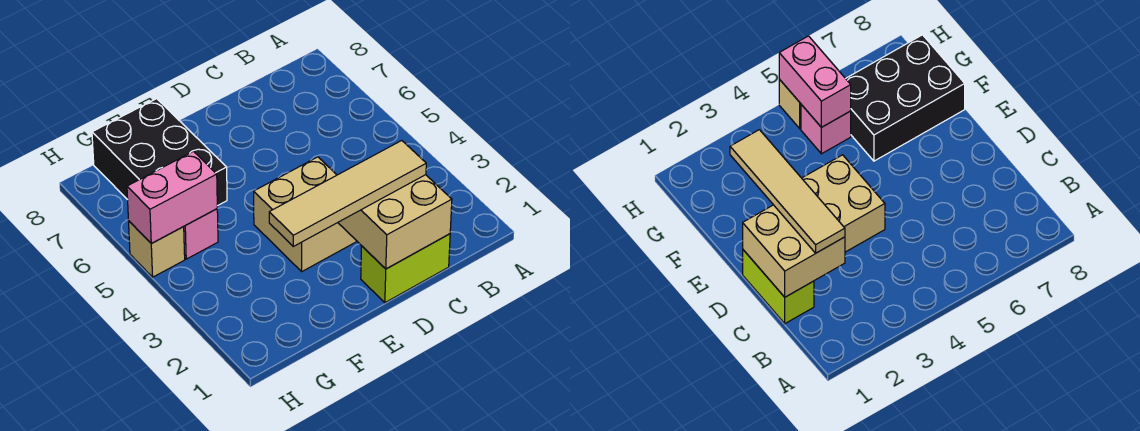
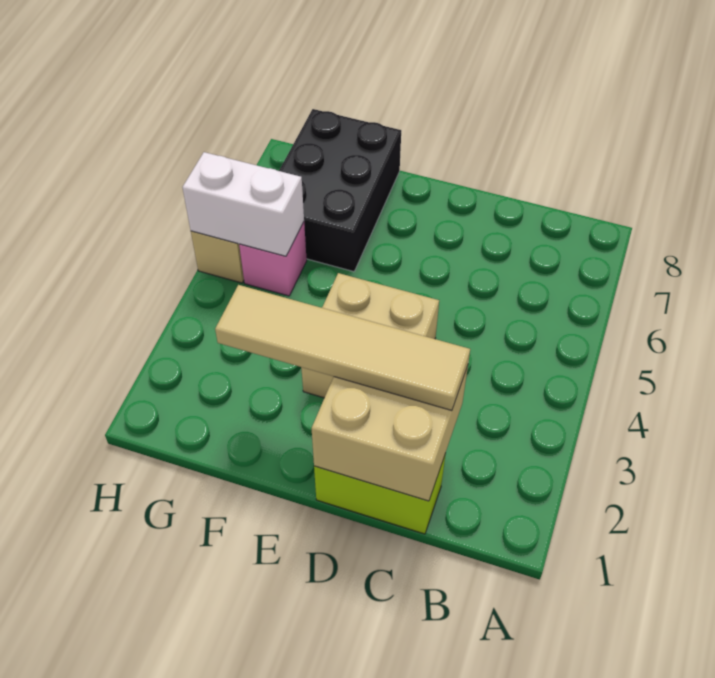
pink brick G5:H5 level 2 -> white brick G5:H5 level 2

